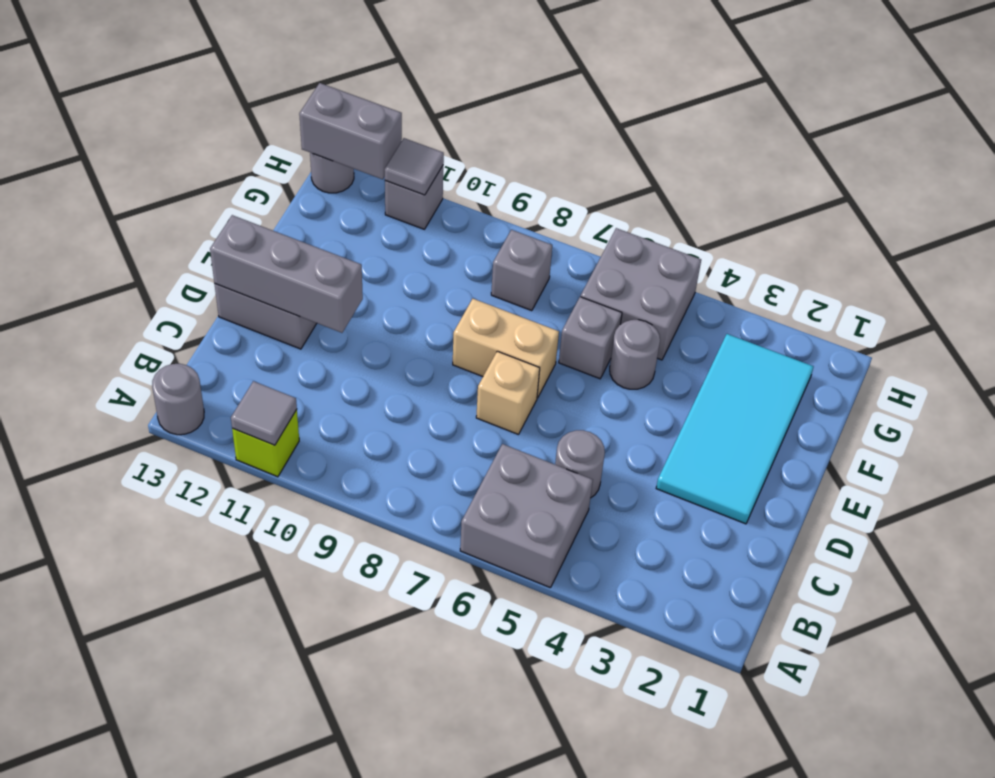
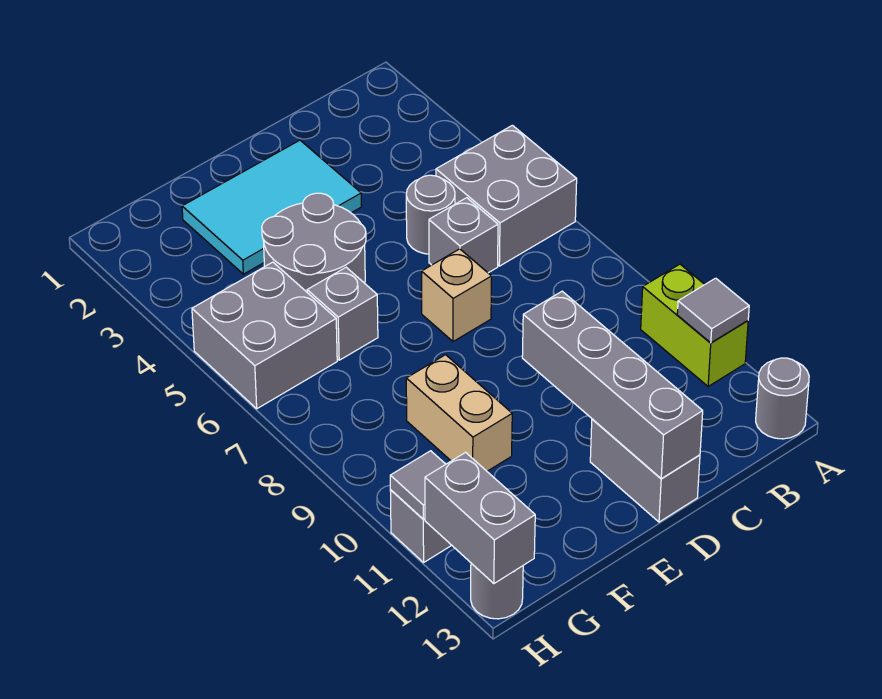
lime brick A11 level 1 -> lime brick A10:A11 level 1
cyan tile D2:G3 level 1 -> cyan tile D2:F3 level 1
grey brick D11:D13 level 2 -> grey brick D10:D13 level 2
tan brick E7:E8 level 1 -> tan brick F9:F10 level 1
grey round brick F5 level 1 -> grey round brick E4:F5 level 1
grey brick G8 level 1 -> grey brick C6 level 1

